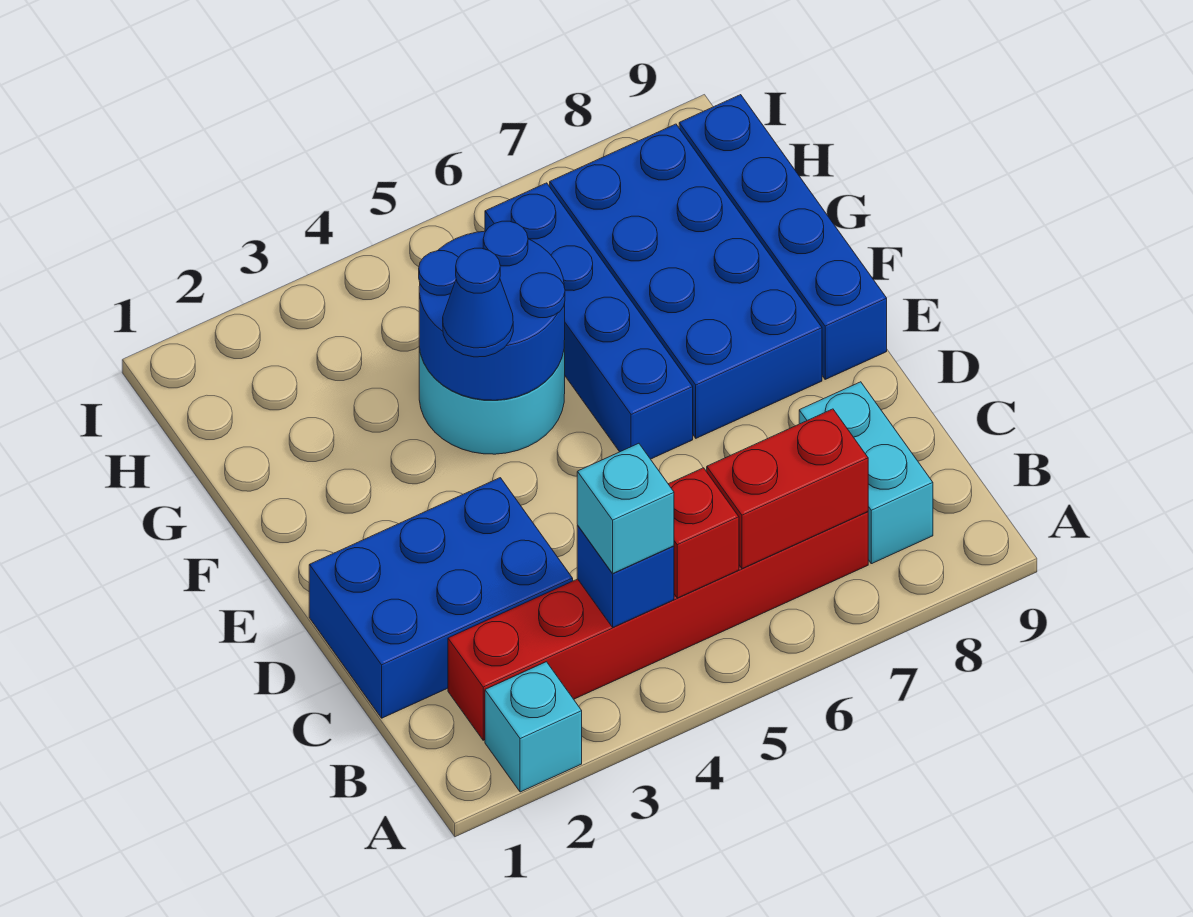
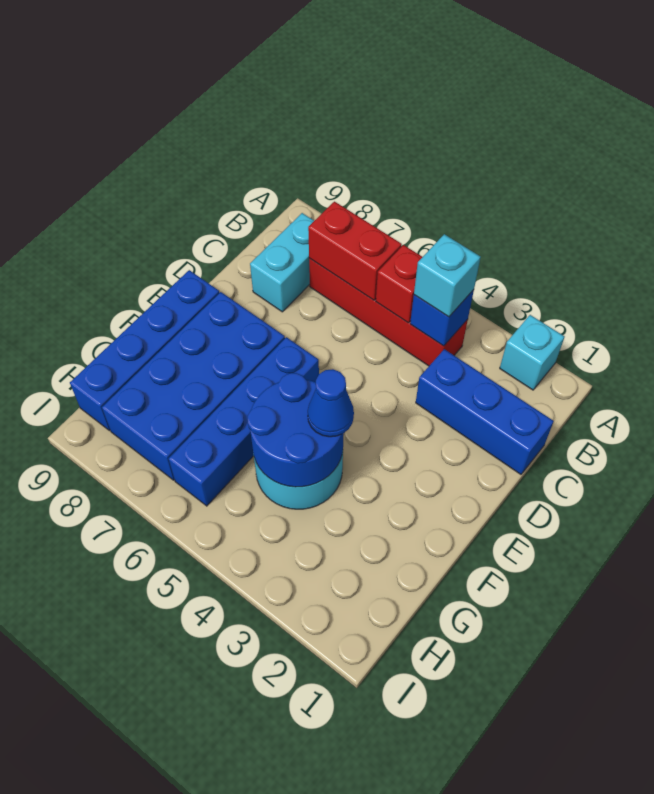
red brick B2:B7 level 1 -> red brick B4:B7 level 1
blue brick C1:D3 level 1 -> blue brick C1:C3 level 1

